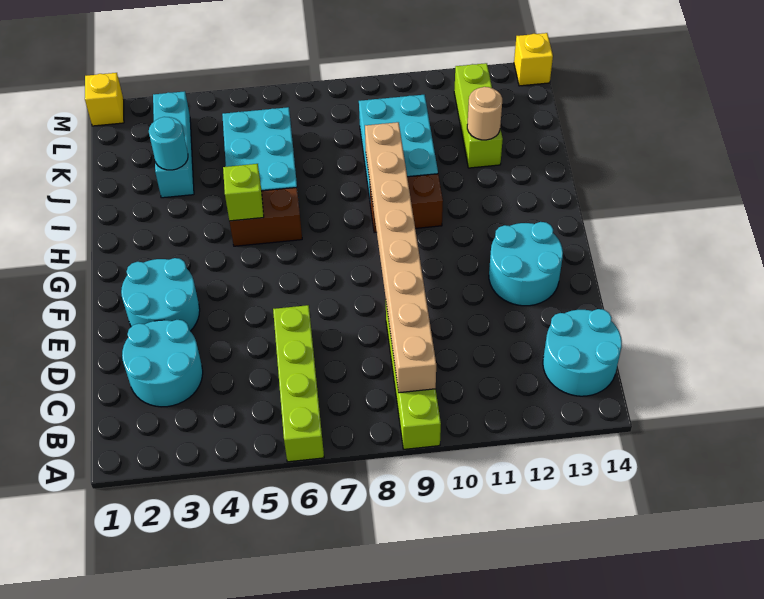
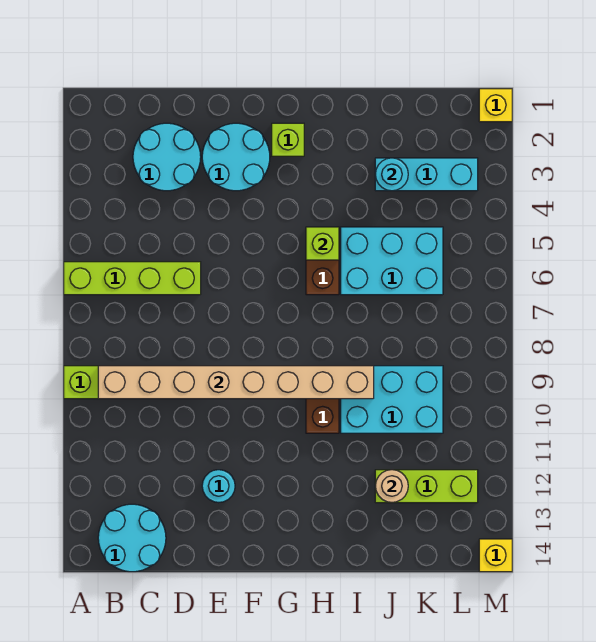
cyan round brick E12:F13 level 1 -> cyan round brick E12 level 1
none -> lime brick G2 level 1

